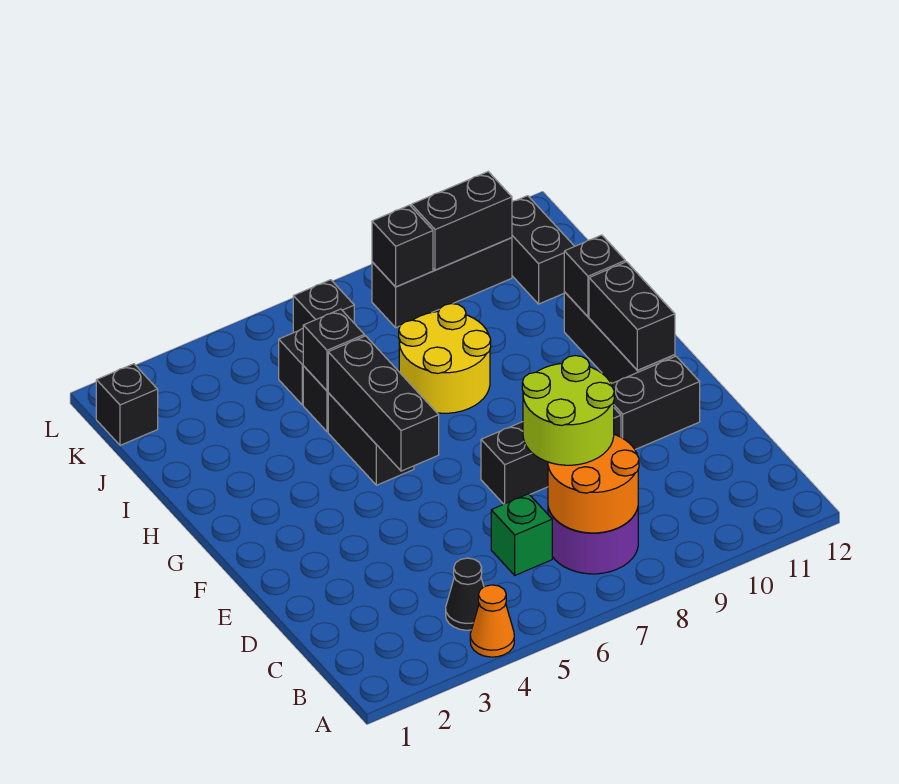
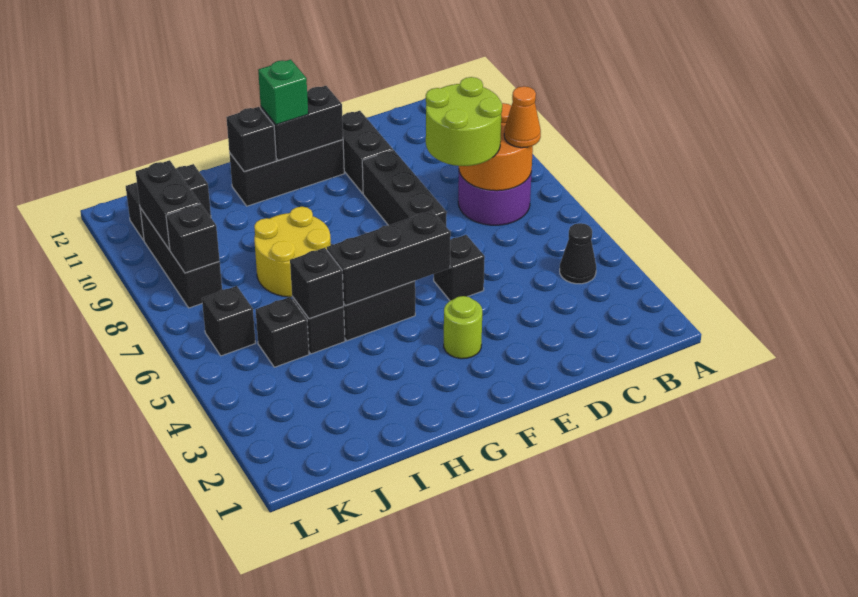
orange cone A4 level 1 -> orange cone B7 level 3
green brick C6 level 1 -> green brick G11 level 3
none -> lime round brick F3 level 1
black brick K1 level 1 -> black brick E5 level 1

